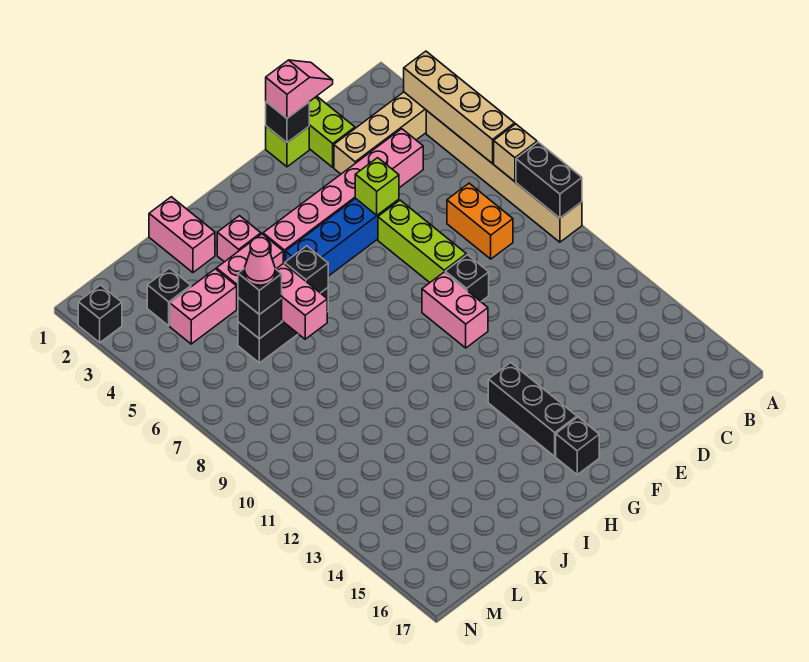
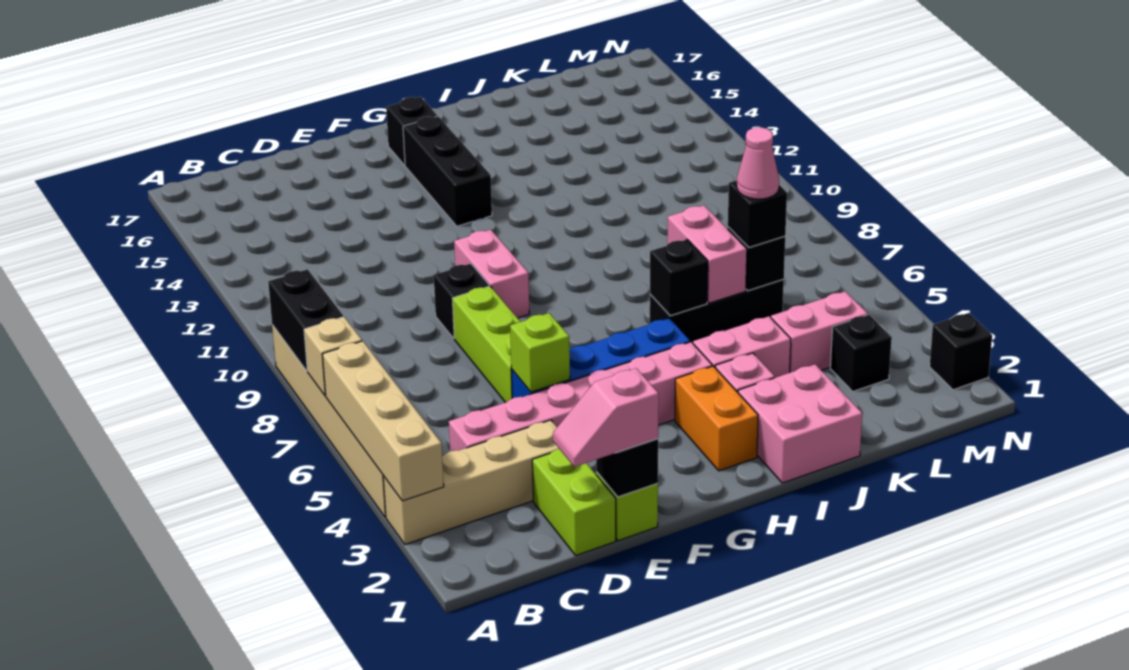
orange brick C7:C8 level 1 -> orange brick H2:H3 level 1
pink brick J1:J2 level 1 -> pink brick I1:J2 level 1

